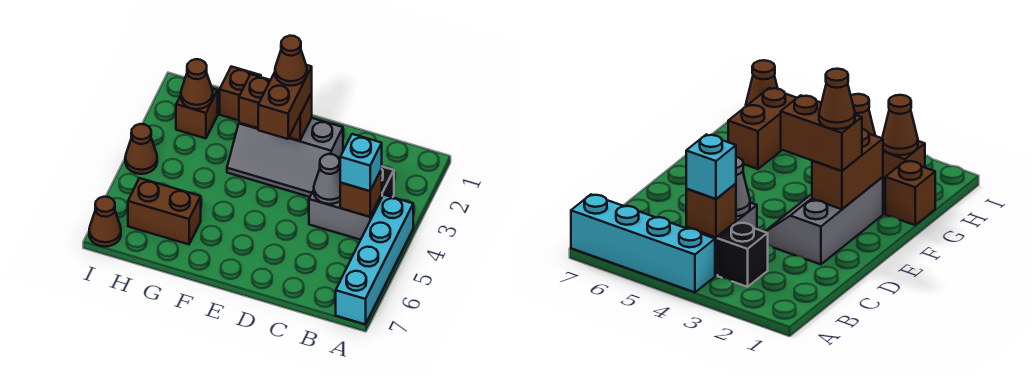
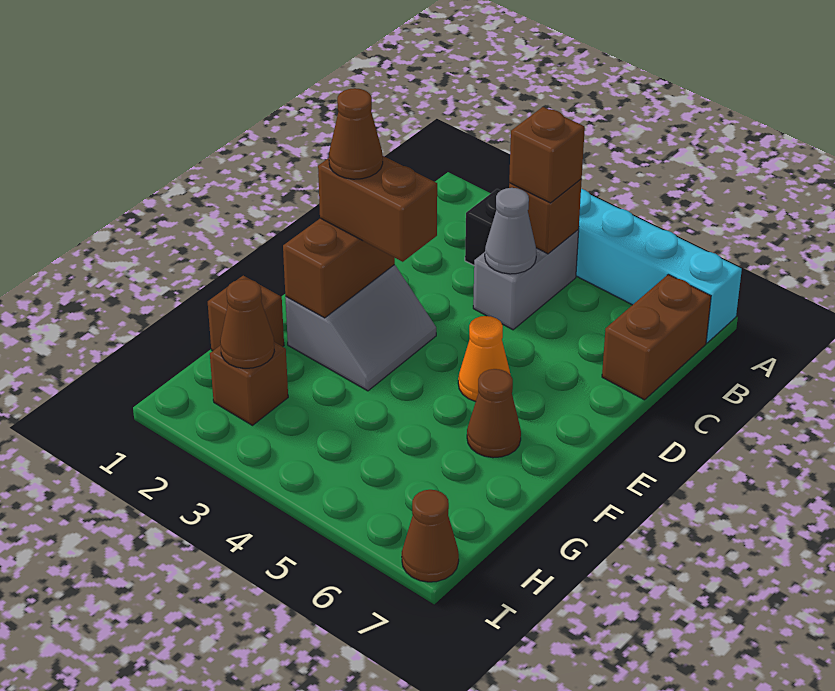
cyan brick B4 level 3 -> brown brick B4 level 3
grey slope D2:F3 level 1 top 2 -> grey slope E2:F3 level 1 top 2
none -> orange cone E5 level 1
brown brick G6:H6 level 1 -> brown brick B7:C7 level 1
brown cone I4 level 1 -> brown cone F6 level 1

